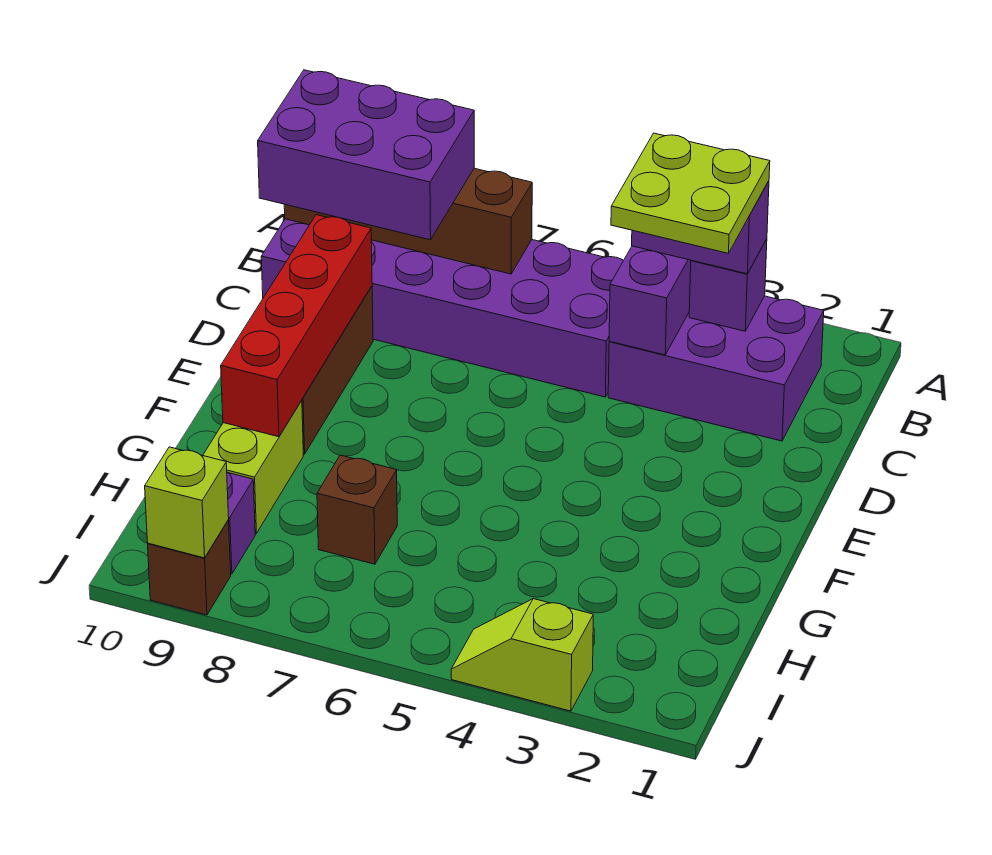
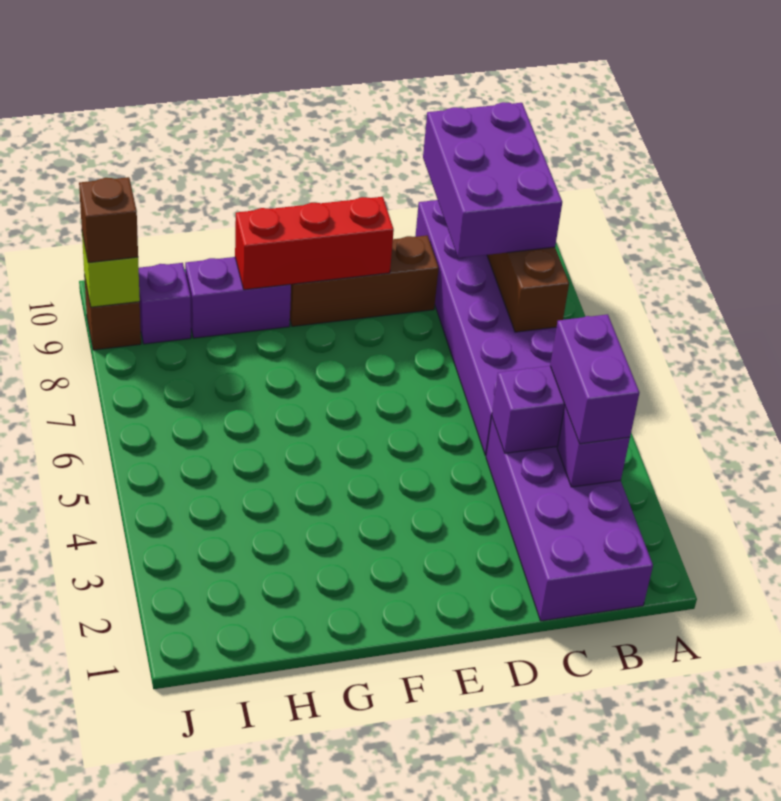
purple brick B2:C4 level 1 -> purple brick B1:C4 level 1
lime plate B3:C4 level 4 -> none
red brick D9:G9 level 2 -> red brick E9:G9 level 2
lime brick G9:H9 level 1 -> purple brick G9:H9 level 1
brown brick H7 level 1 -> brown brick J9 level 3
lime slope J3:J4 level 1 top 3 -> none

